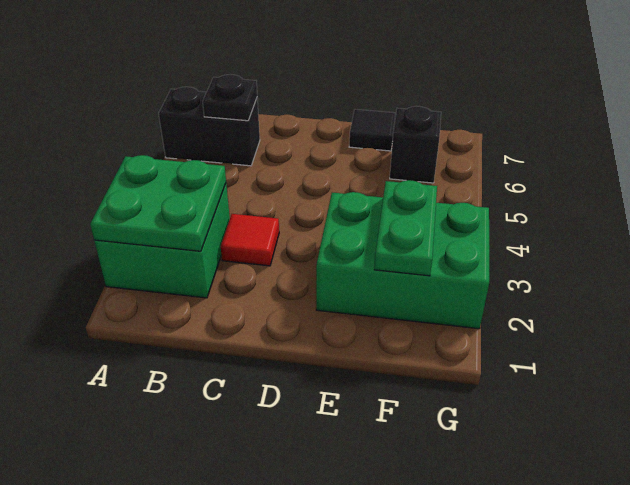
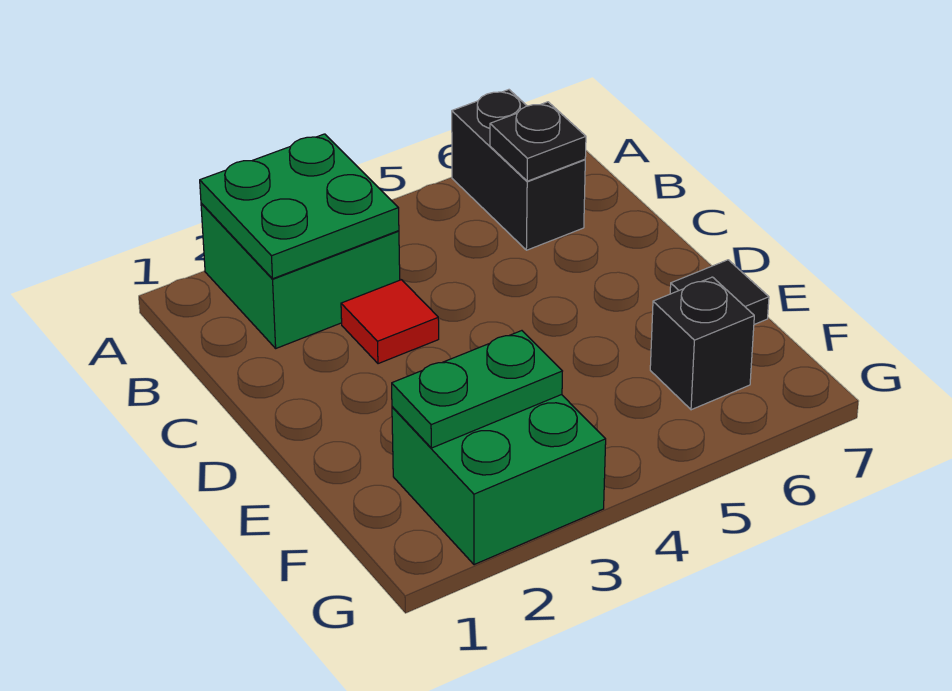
green brick E2:G3 level 1 -> green brick F2:G3 level 1

